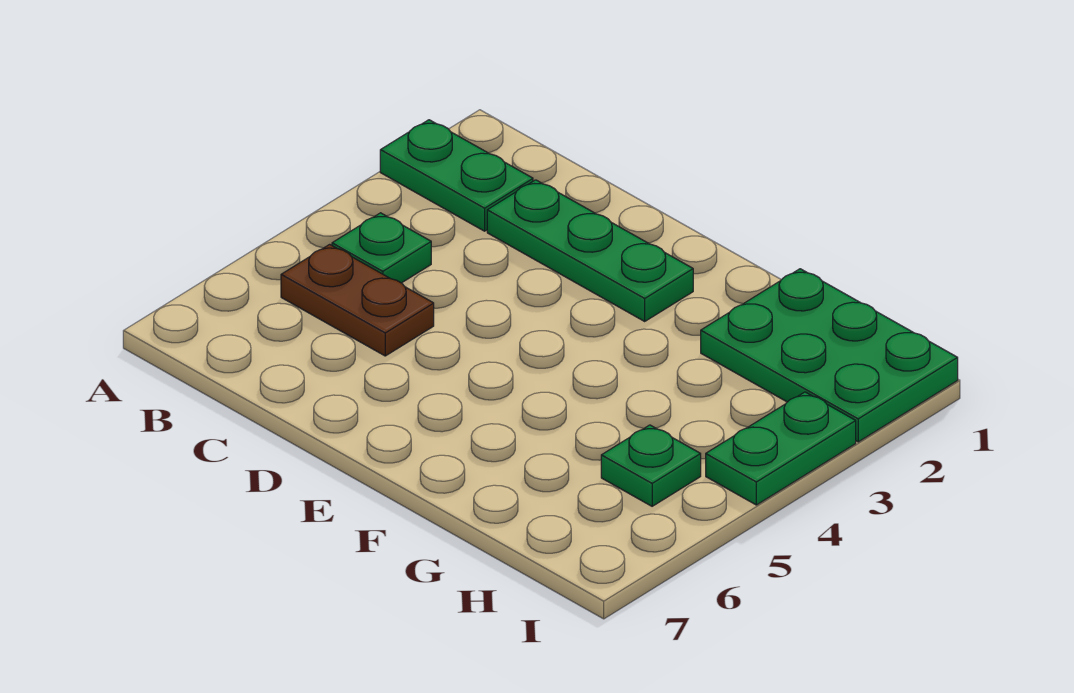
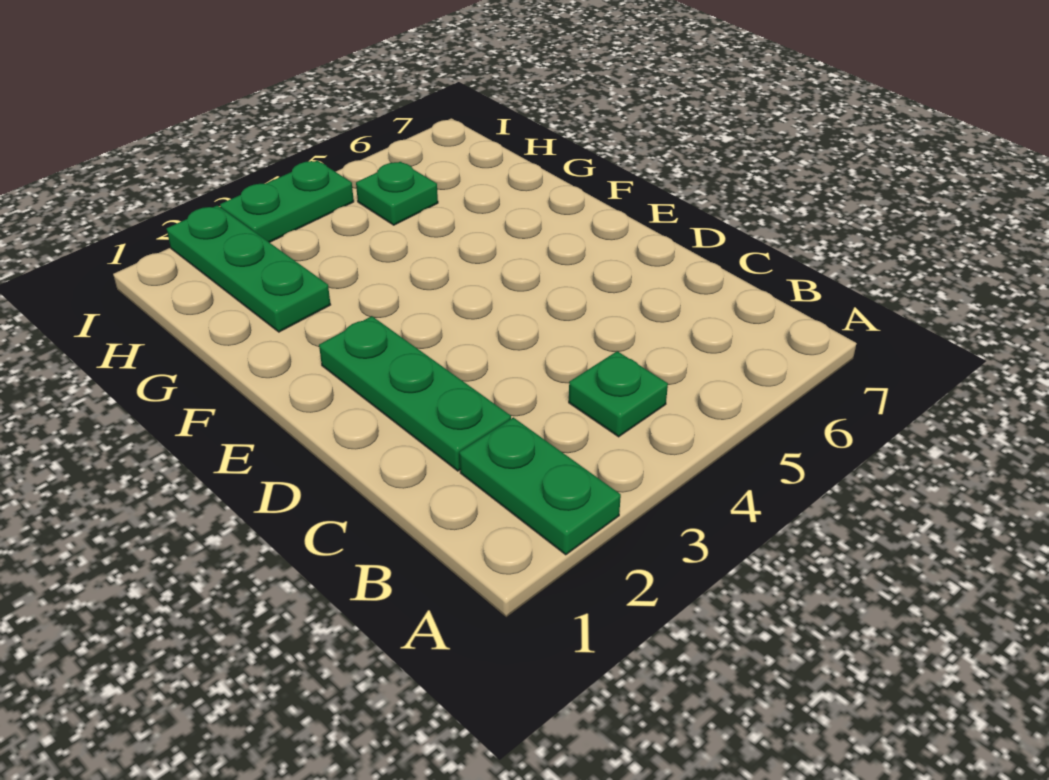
brown plate B5:C5 level 1 -> none
green plate G1:I2 level 1 -> green plate G2:I2 level 1

